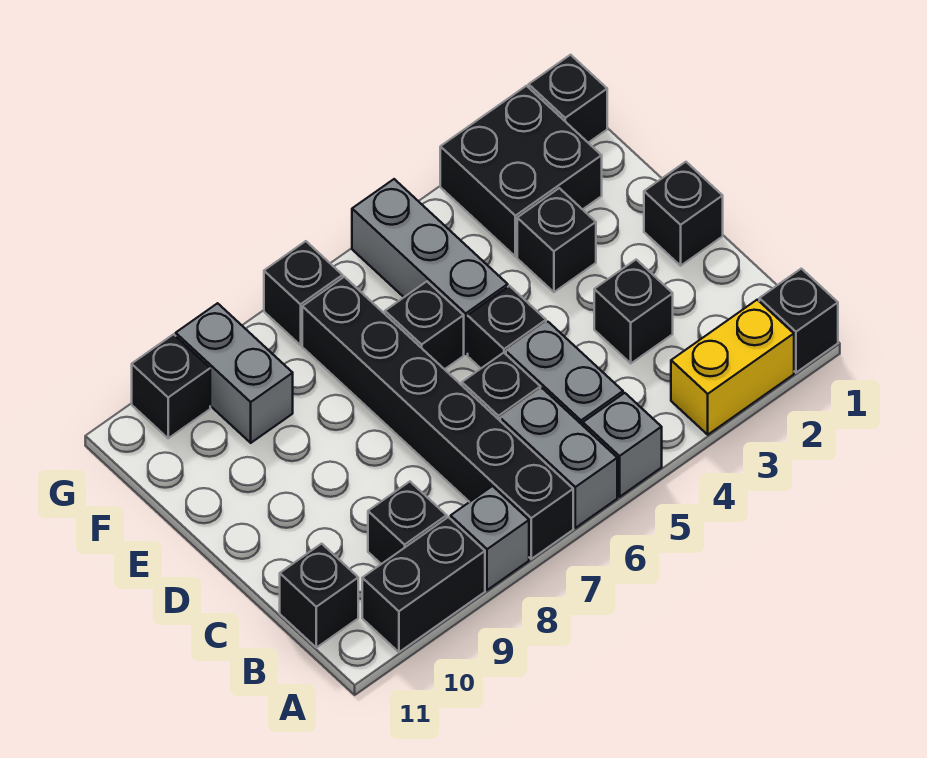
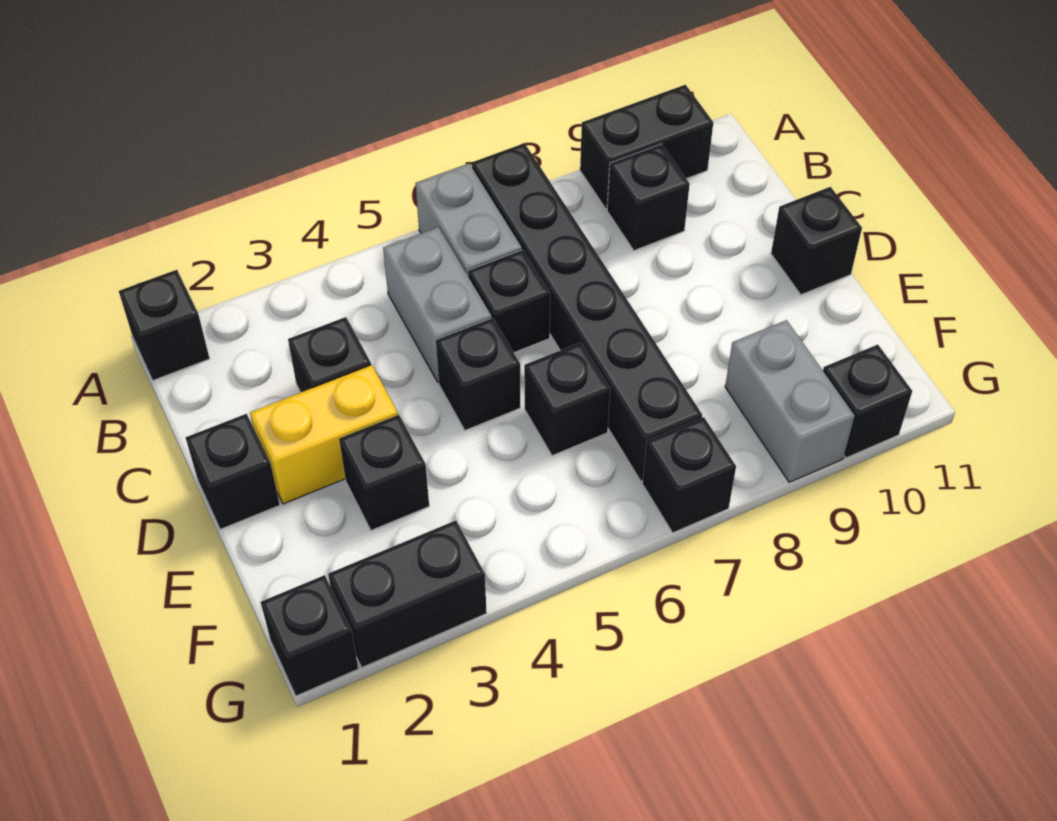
yellow brick A2:A3 level 1 -> yellow brick D2:D3 level 1
grey brick A5 level 1 -> none
grey brick A8 level 1 -> none
black brick B11 level 1 -> black brick D11 level 1
grey brick E5:G5 level 1 -> none
black brick F2:G3 level 1 -> black brick G2:G3 level 1

